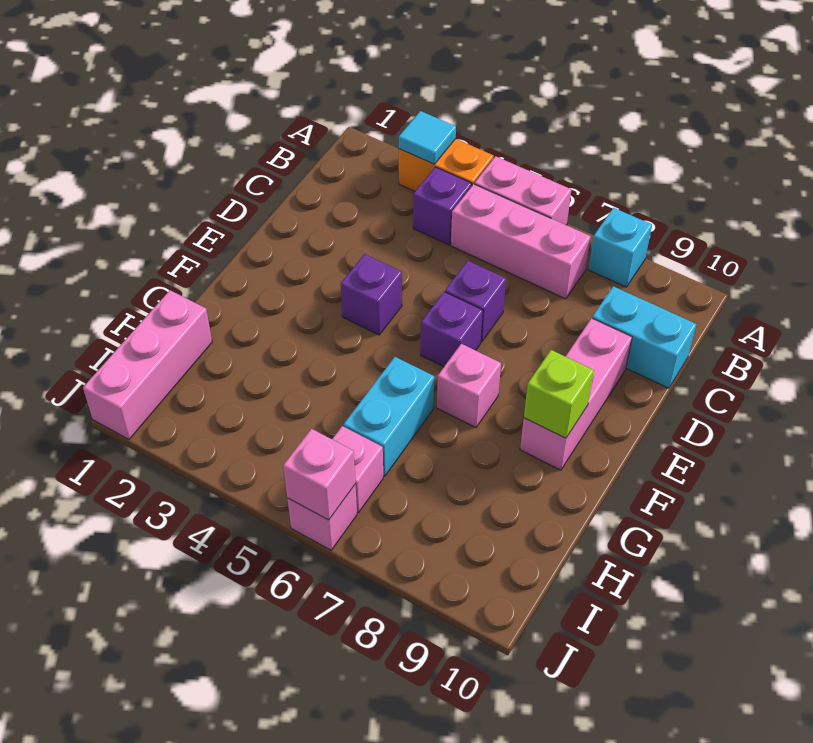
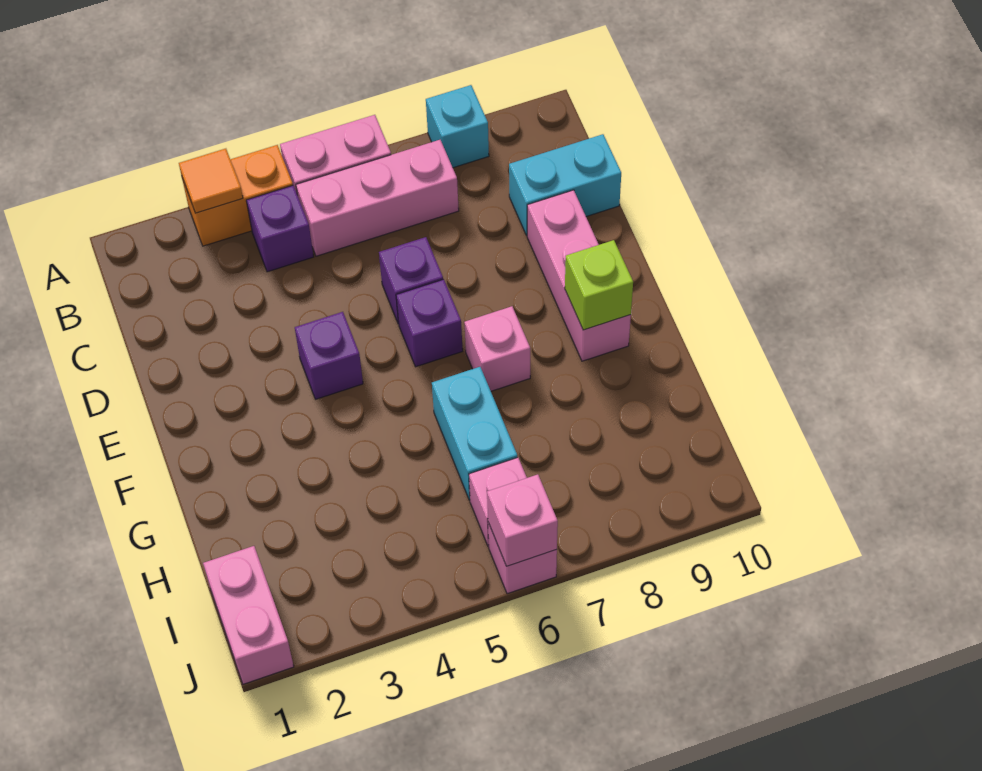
cyan tile A3 level 2 -> orange tile A3 level 2
pink brick H1:J1 level 1 -> pink brick I1:J1 level 1

